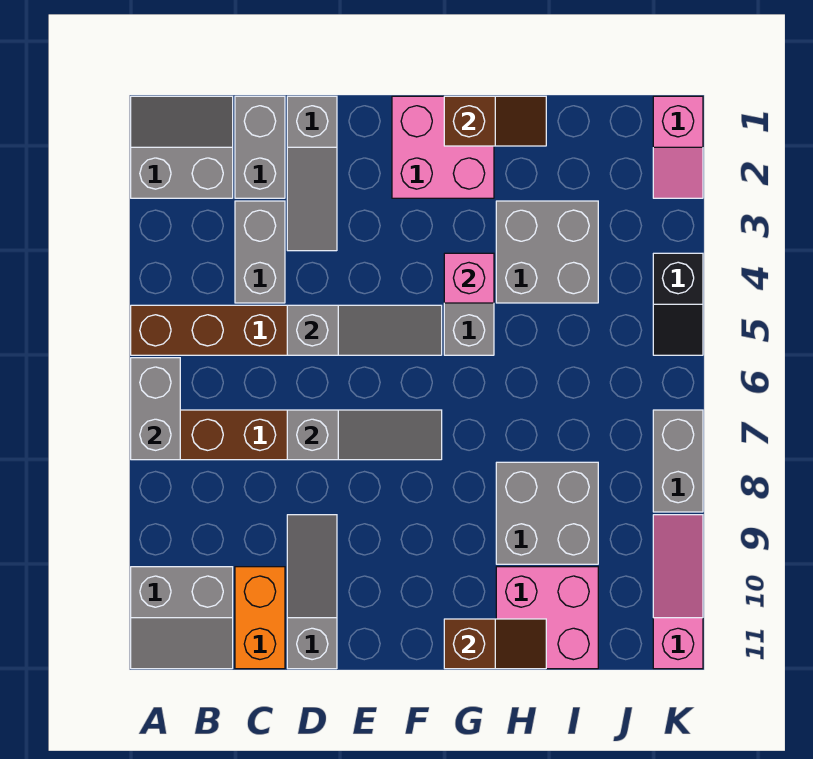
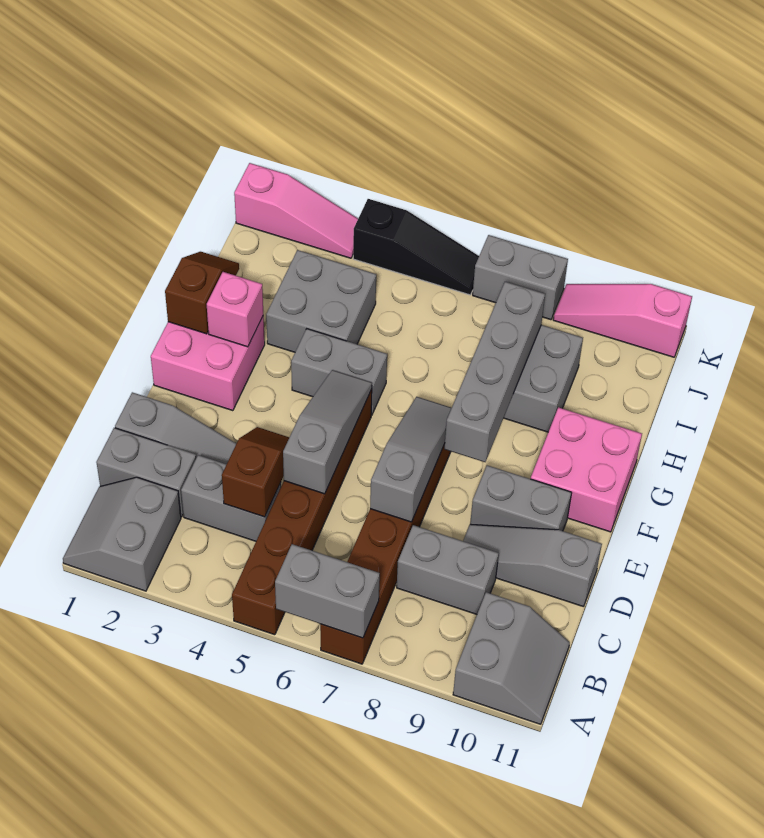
none -> grey brick C8:C9 level 1
orange brick C10:C11 level 1 -> none
none -> grey brick E9:E10 level 1
none -> grey brick F8:I8 level 2
pink brick G4 level 2 -> pink brick G2 level 2
brown slope G11:H11 level 2 top G -> brown slope C4:D4 level 2 top C
pink brick H10:I11 level 1 -> pink brick F10:G11 level 1
pink slope K1:K2 level 1 top 1 -> pink slope K1:K3 level 1 top 1
black slope K4:K5 level 1 top 4 -> black slope K4:K6 level 1 top 4

